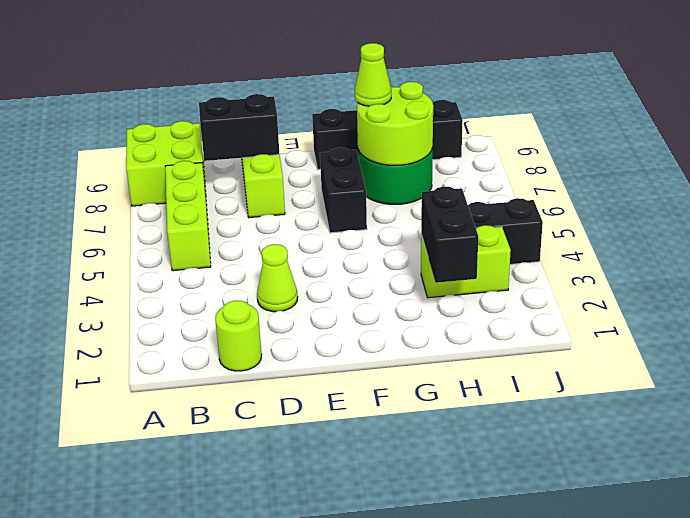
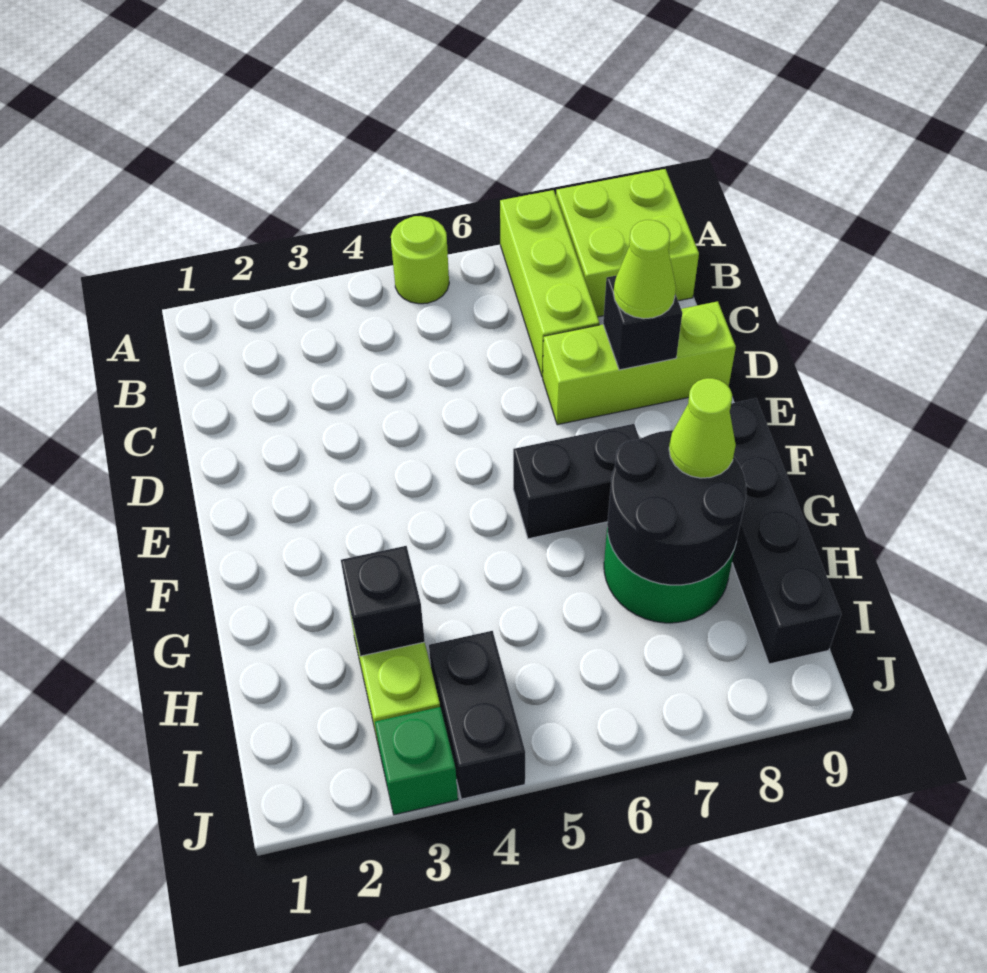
lime brick B5:B7 level 1 -> lime brick A7:C7 level 1
lime round brick C1 level 1 -> lime round brick A5 level 1
black brick C8:D8 level 2 -> black brick D8 level 2
lime cone D3 level 1 -> lime cone D8 level 3
lime round brick G7:H8 level 2 -> black round brick G7:H8 level 2
black brick H2:H3 level 2 -> black brick H3 level 2
none -> green brick J3 level 1

